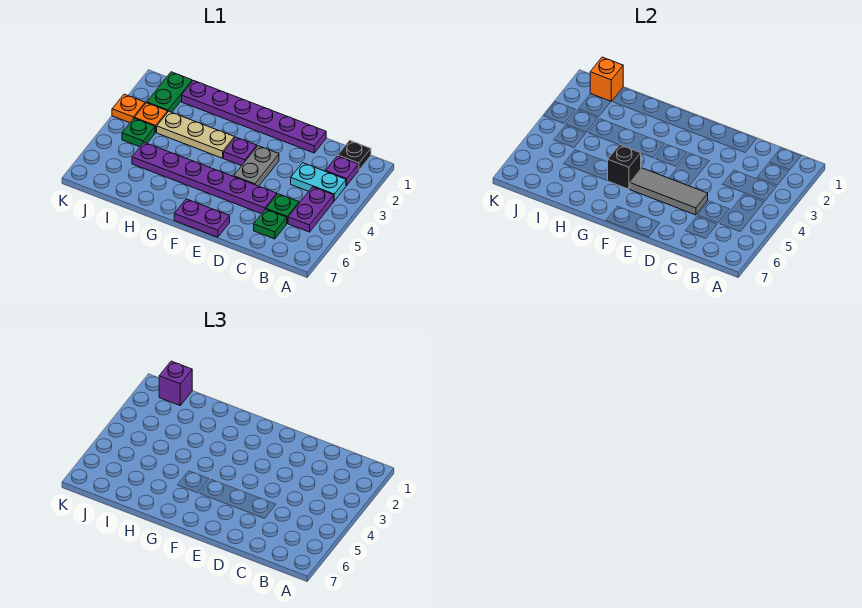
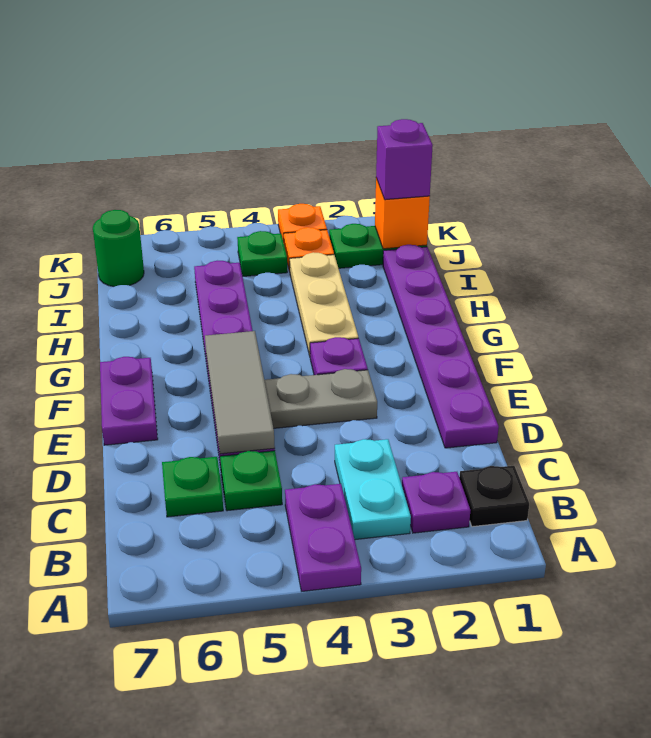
purple plate B4:B5 level 1 -> purple plate A4:B4 level 1
black brick G5 level 2 -> none
none -> green round brick J7 level 1

